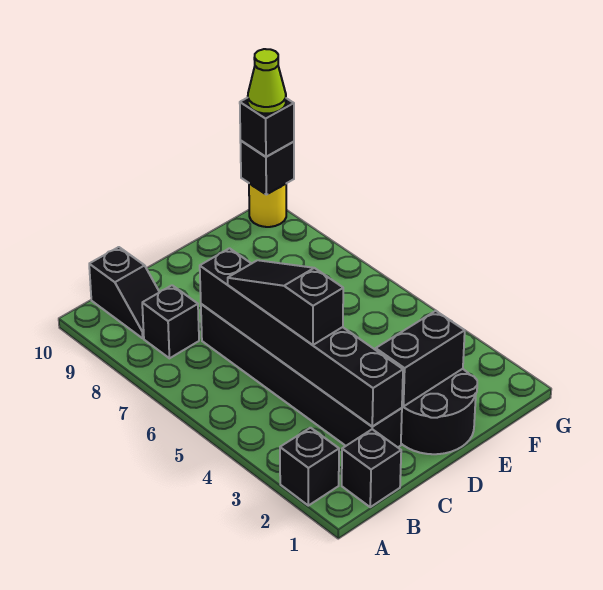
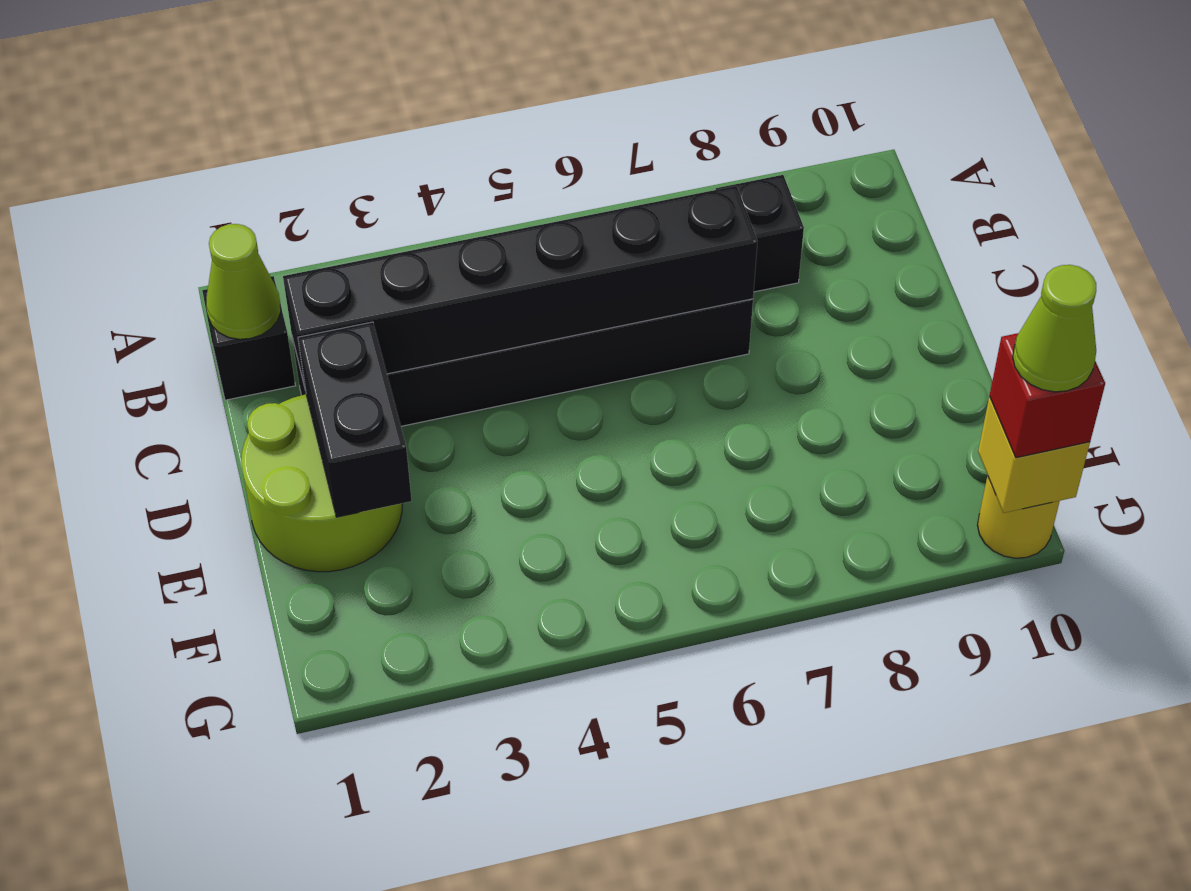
black brick A2 level 1 -> none
none -> lime cone B1 level 2
black slope B9:B10 level 1 top 10 -> none
black slope C4:C6 level 3 top 4 -> none
black round brick D1:E2 level 1 -> lime round brick D1:E2 level 1
black brick G10 level 2 -> yellow brick G10 level 2
black brick G10 level 3 -> red brick G10 level 3

